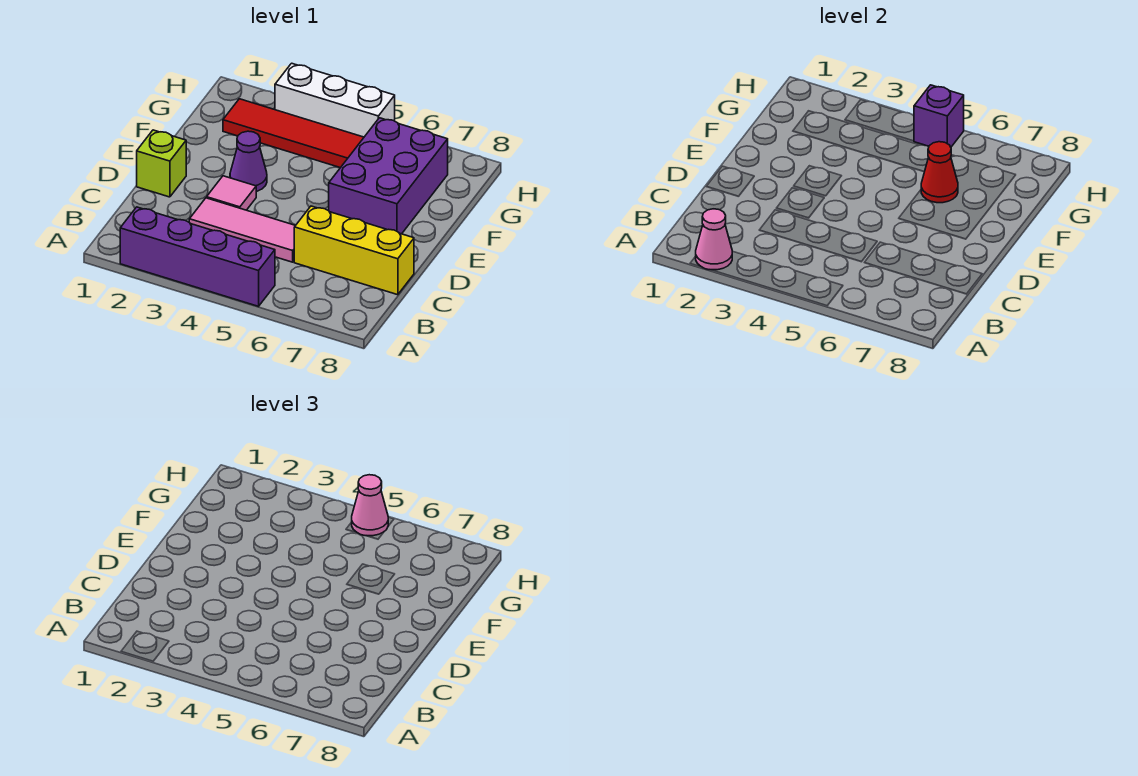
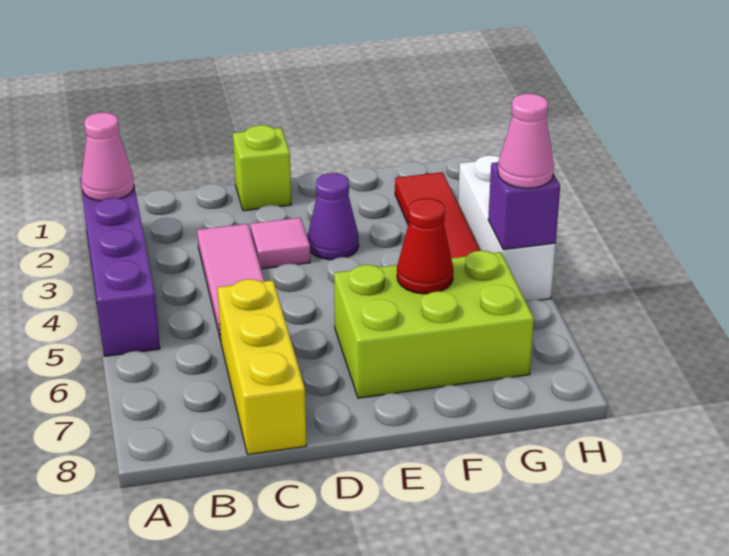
purple brick E6:G7 level 1 -> lime brick E6:G7 level 1

